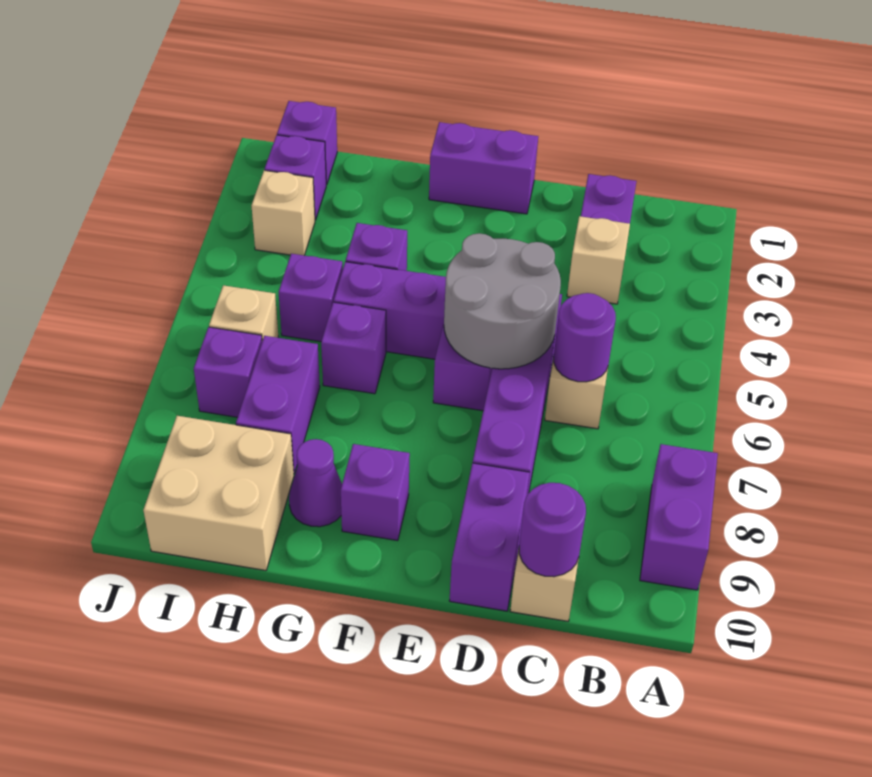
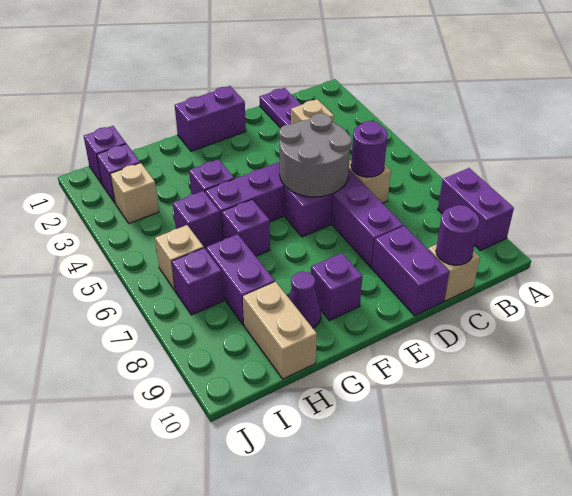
tan brick H9:I10 level 1 -> tan brick H9:H10 level 1

